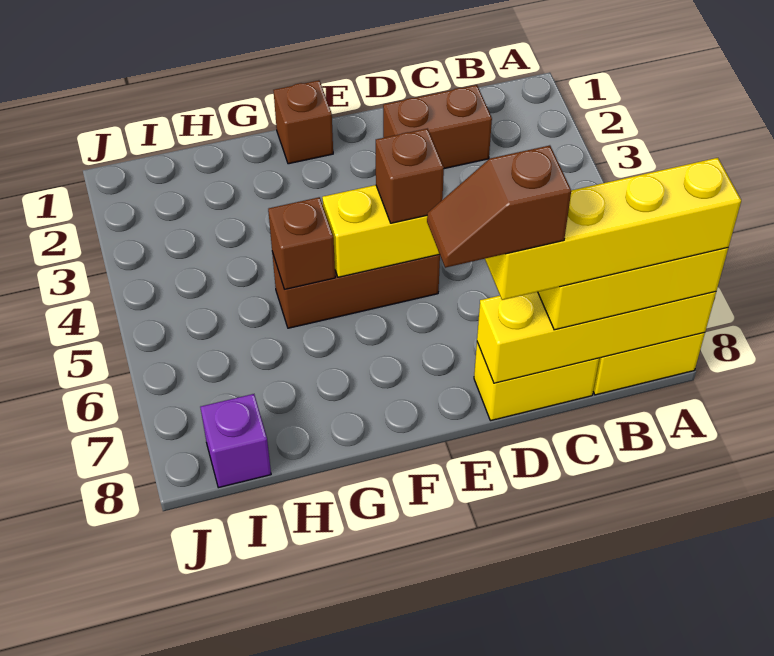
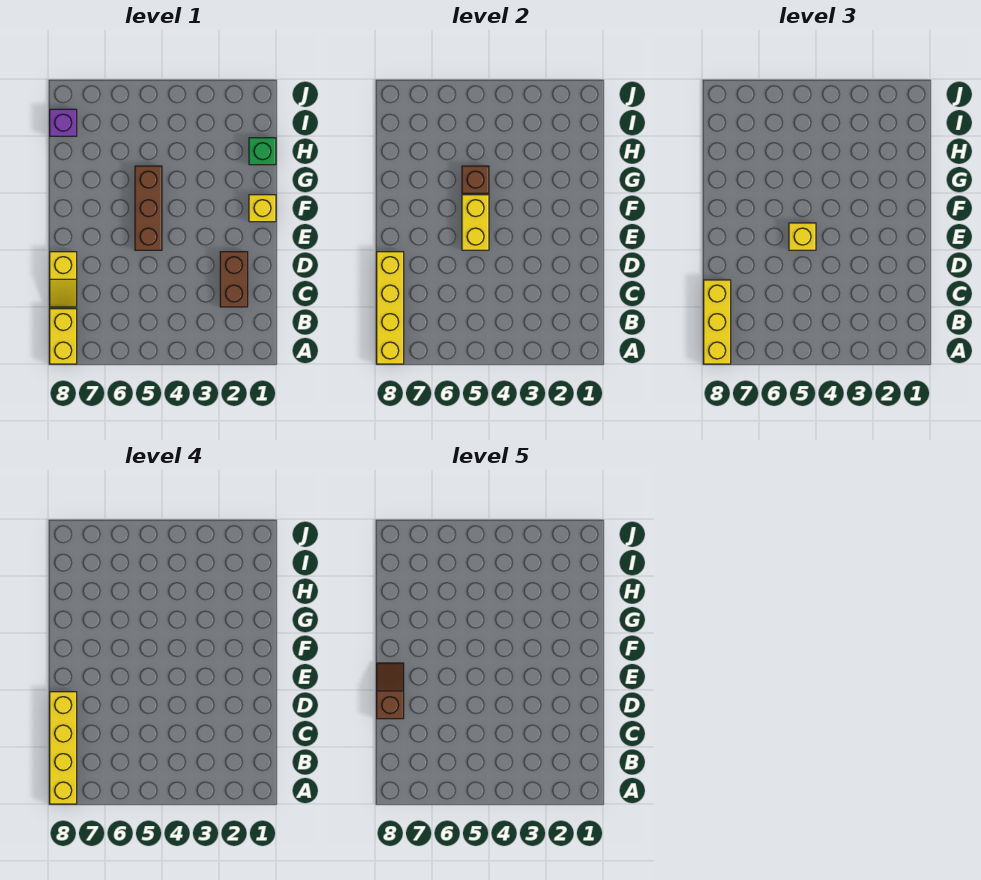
yellow brick C8:D8 level 1 -> yellow slope C8:D8 level 1 top D
brown brick E5 level 3 -> yellow brick E5 level 3
brown brick F1 level 1 -> yellow brick F1 level 1
none -> green brick H1 level 1

